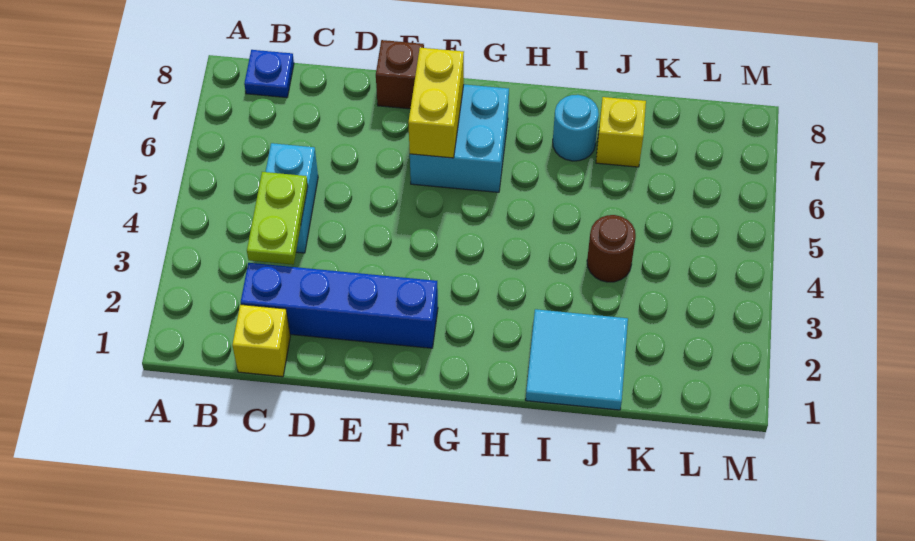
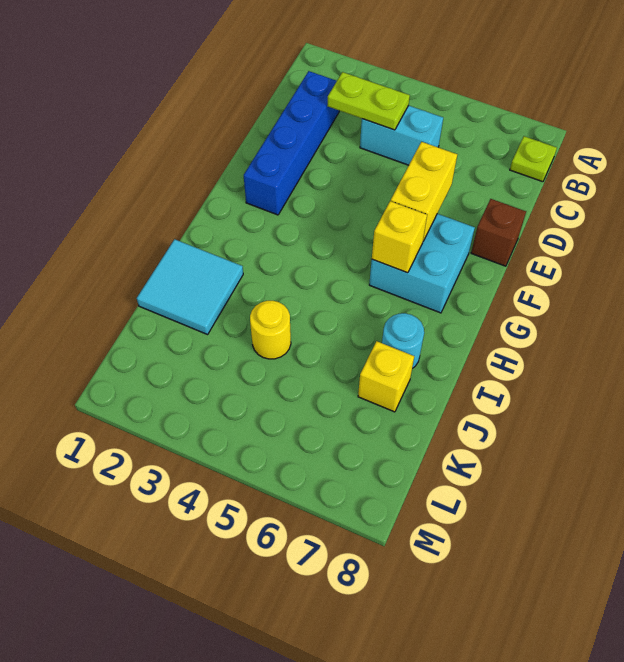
blue plate B8 level 1 -> lime plate B8 level 1
yellow brick C1 level 1 -> yellow brick G6 level 2
yellow brick F6:F7 level 2 -> yellow brick E6:F6 level 2
brown round brick J4 level 1 -> yellow round brick J4 level 1

